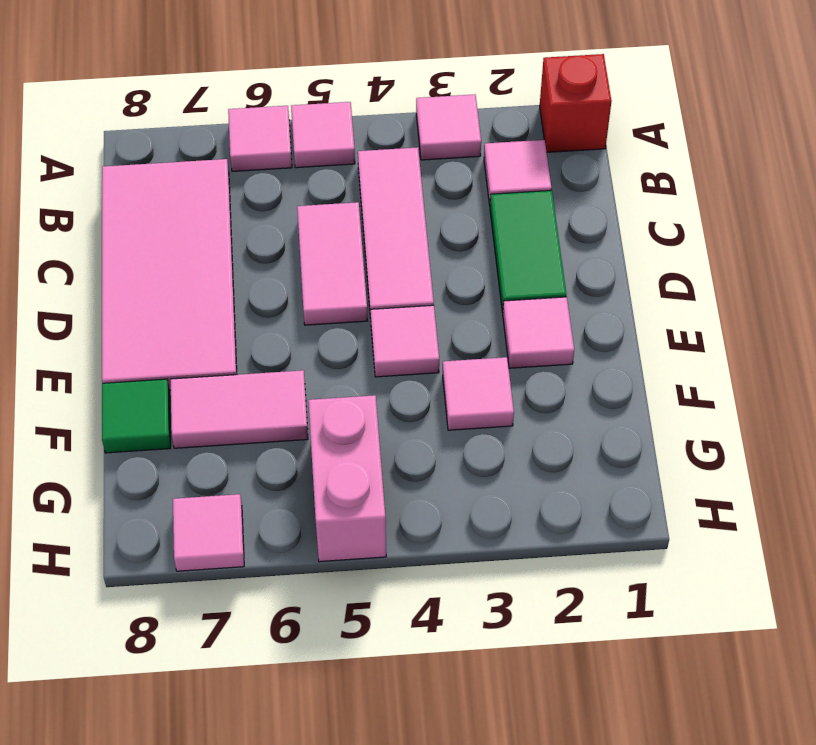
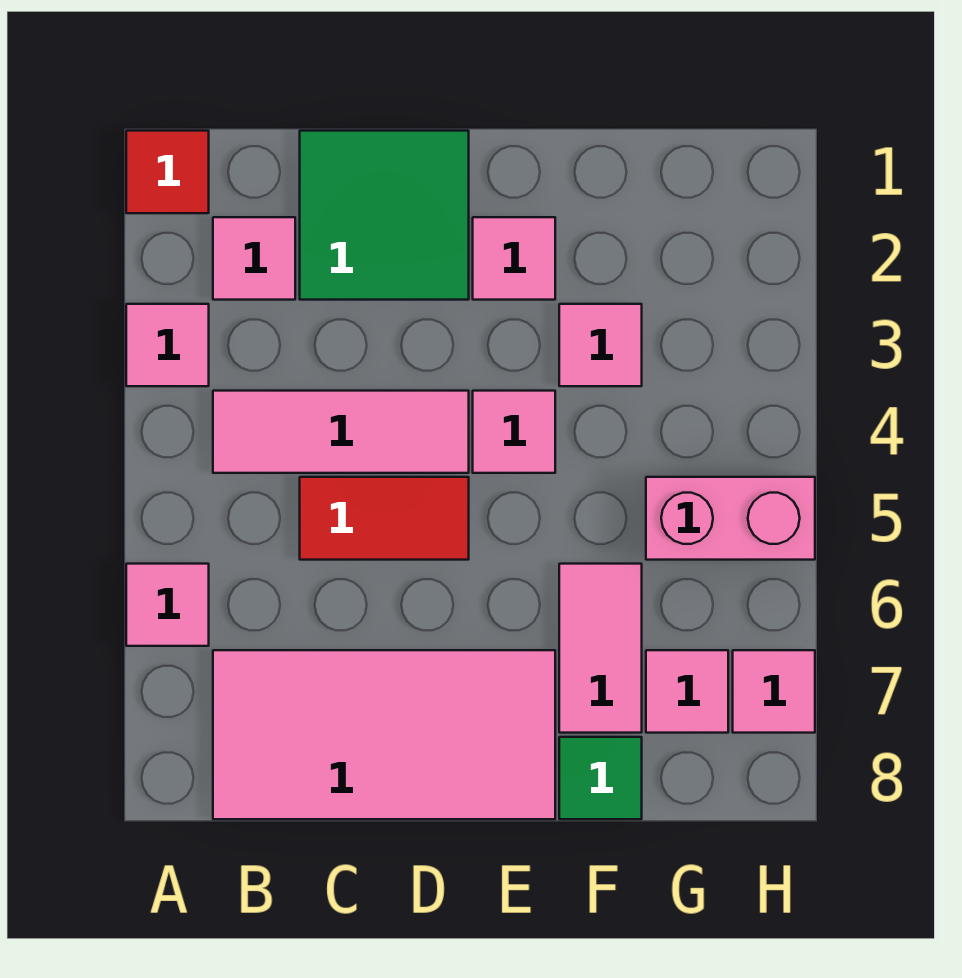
red brick A1 level 1 -> red tile A1 level 1
pink tile A5 level 1 -> pink tile G7 level 1
green tile C2:D2 level 1 -> green tile C1:D2 level 1
pink tile C5:D5 level 1 -> red tile C5:D5 level 1

